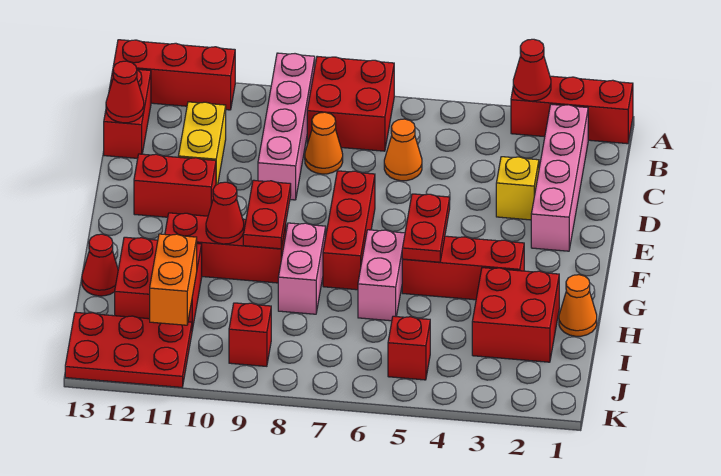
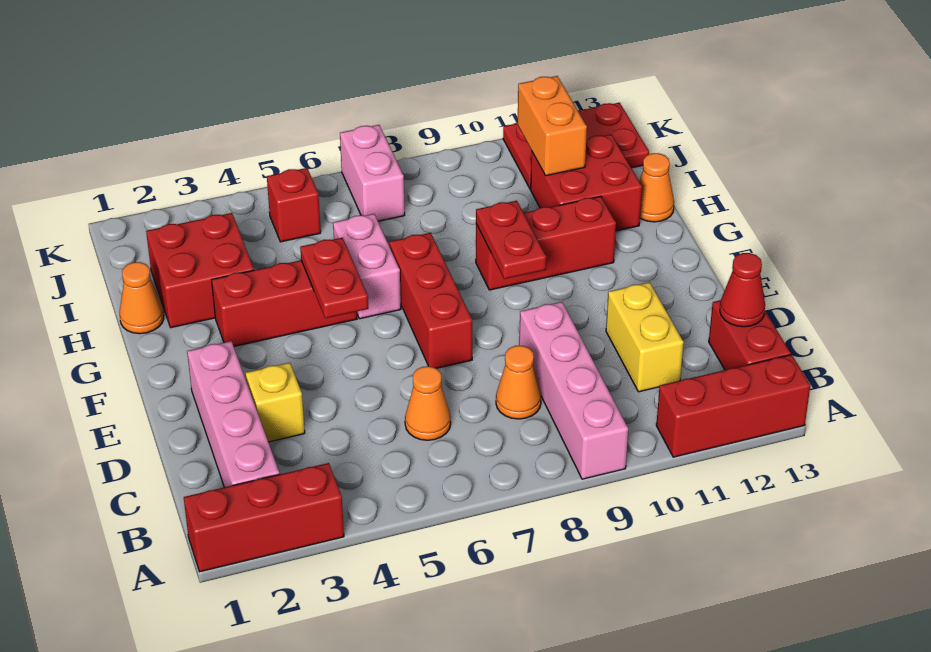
red cone A3 level 2 -> none
red brick A7:B8 level 1 -> none
red brick E11:E12 level 1 -> none
pink brick G8:H8 level 1 -> pink brick J7:K7 level 1
red cone G10 level 2 -> none
red cone H13 level 1 -> orange cone H13 level 1
red brick J9 level 1 -> none

